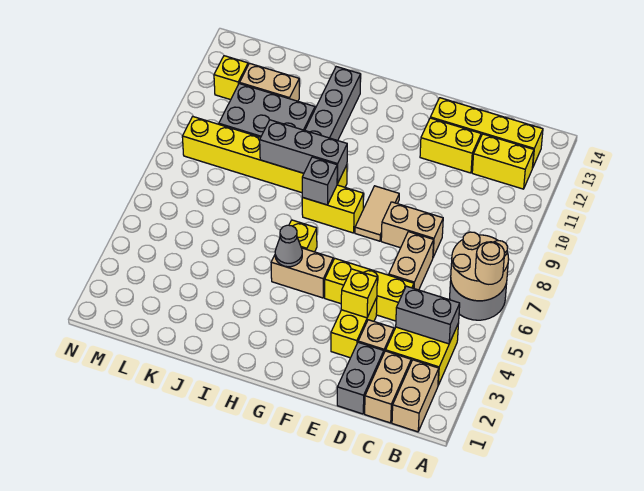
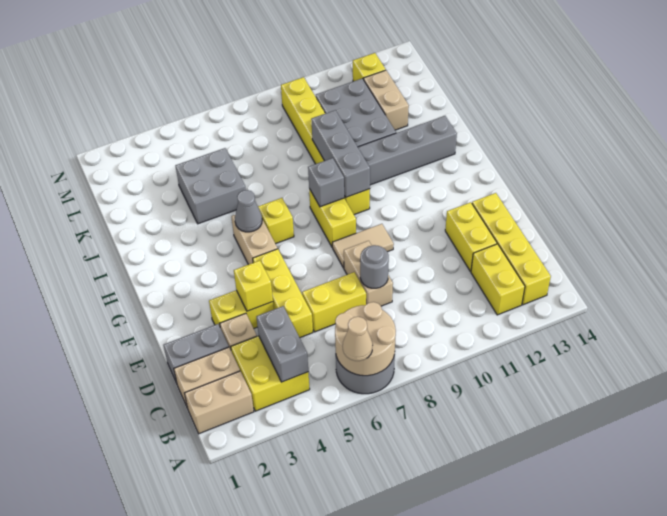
tan round brick A6 level 3 -> tan cone A6 level 3
tan brick D6:D7 level 1 -> yellow brick D6:D7 level 1
none -> grey round brick D8 level 2
none -> grey brick J4:K5 level 1

